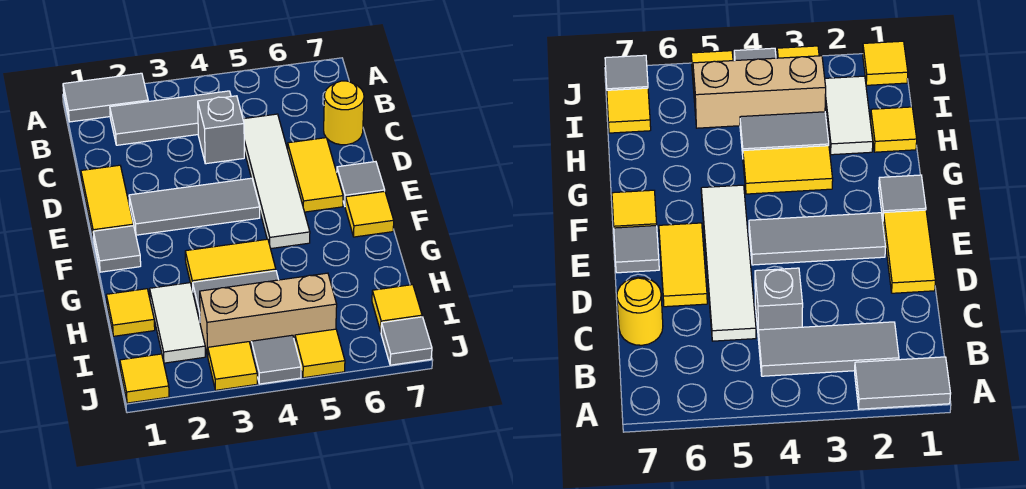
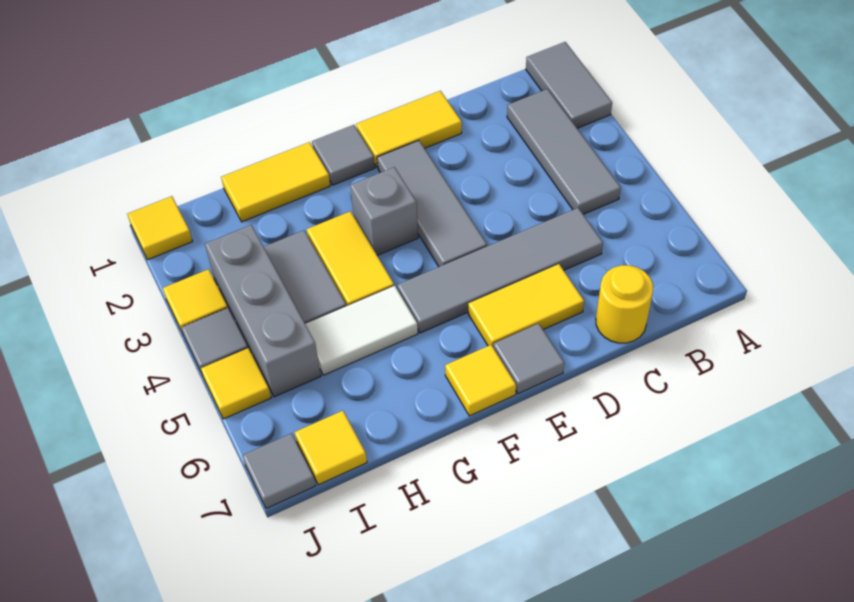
grey brick C4 level 1 -> grey brick F3 level 1
white tile C5:F5 level 1 -> grey tile C5:F5 level 1
yellow tile H1 level 1 -> yellow tile G1:H1 level 1
white tile H2:I2 level 1 -> white tile G5:H5 level 1
tan brick I3:I5 level 1 -> grey brick I3:I5 level 1

